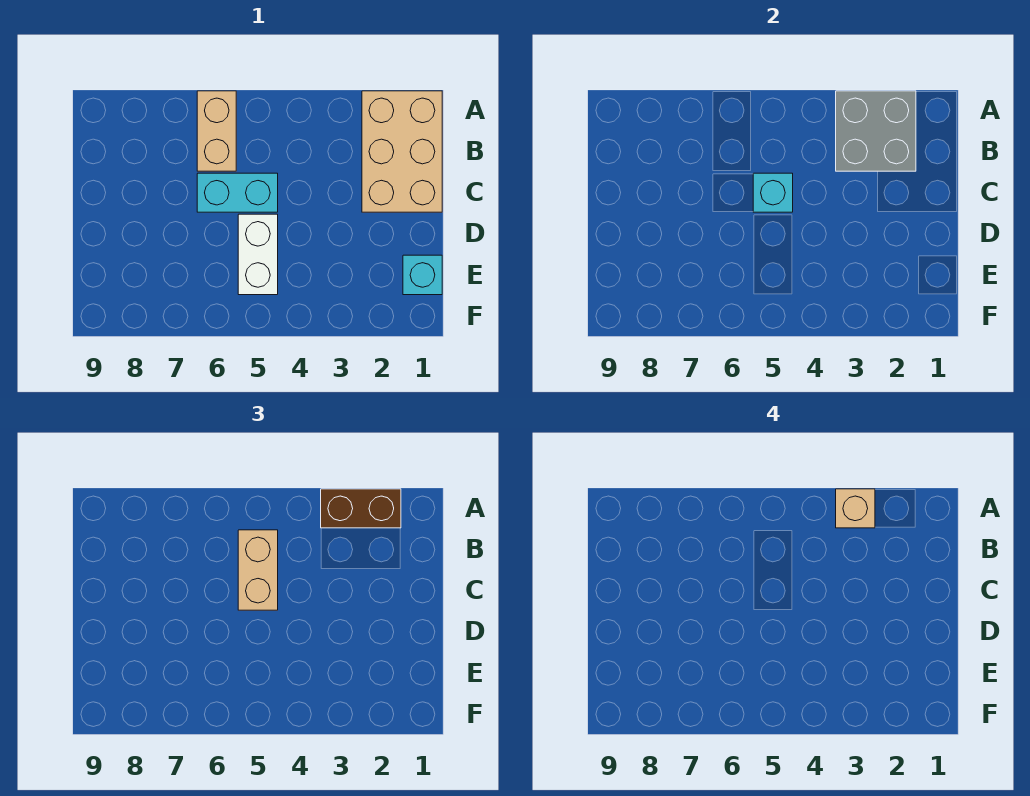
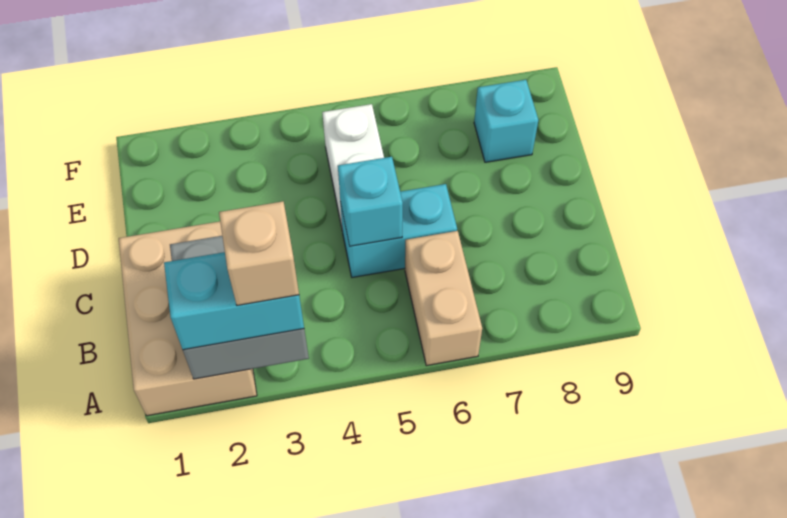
brown brick A2:A3 level 3 -> cyan brick A2:A3 level 3
tan brick B5:C5 level 3 -> none
cyan brick E1 level 1 -> cyan brick E8 level 1

